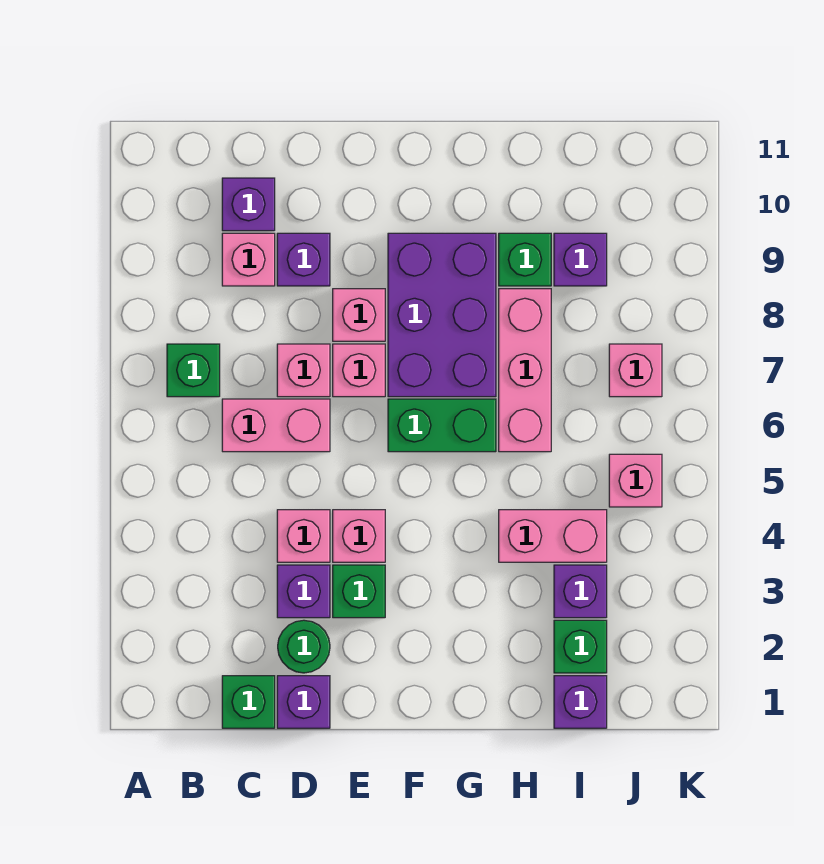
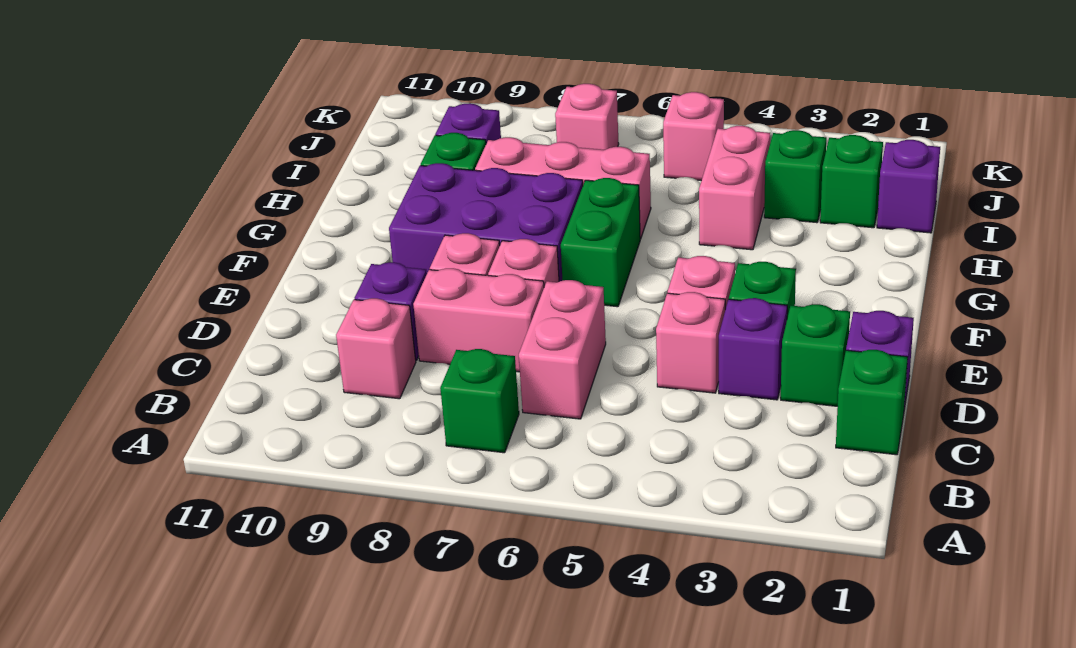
purple brick C10 level 1 -> none
green round brick D2 level 1 -> green brick D2 level 1
pink brick D7 level 1 -> pink brick D7:D8 level 1
purple brick I3 level 1 -> green brick I3 level 1

